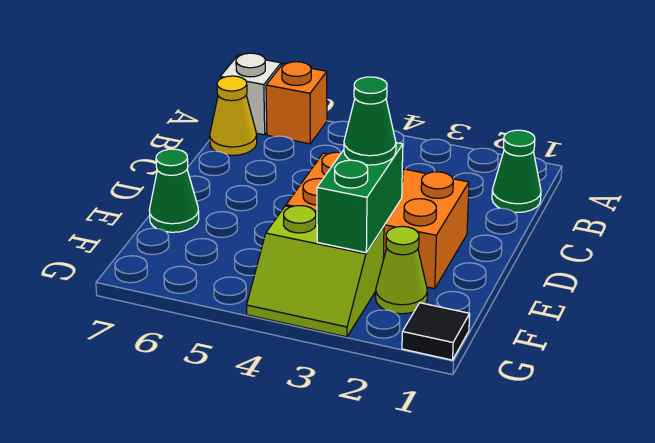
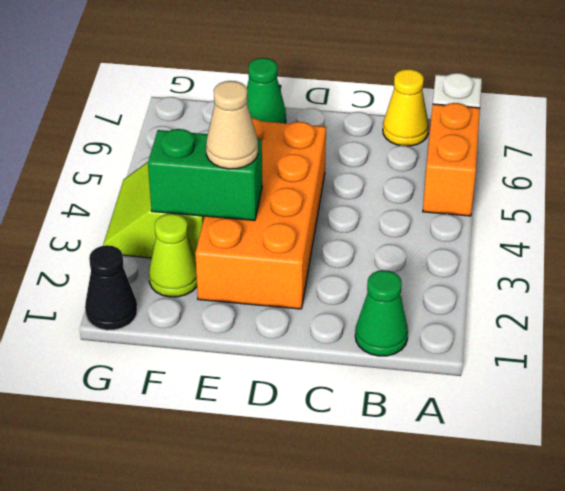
orange brick A6 level 1 -> orange brick A5:A6 level 1
orange brick D2:E4 level 1 -> orange brick D2:E5 level 1
green cone E3 level 3 -> tan cone E3 level 3
black tile G1 level 1 -> black cone G1 level 1

